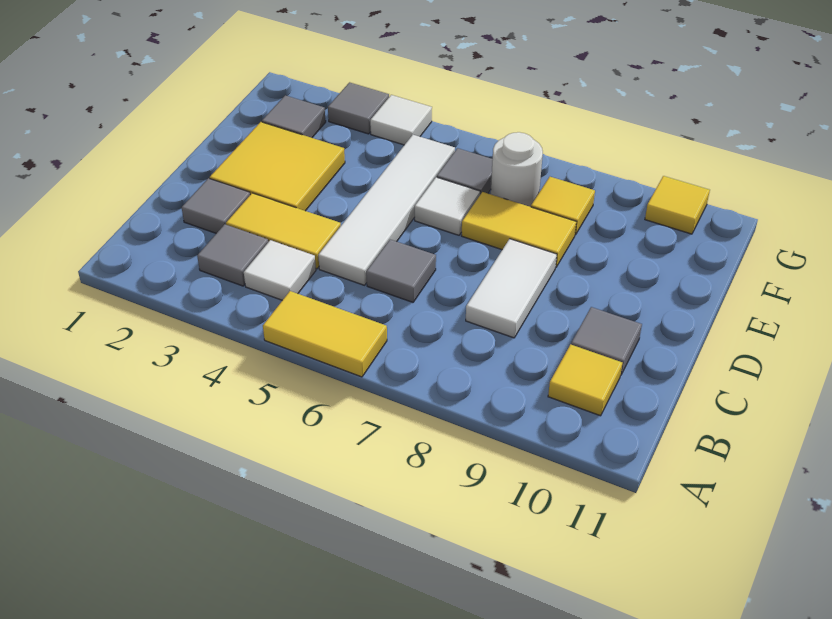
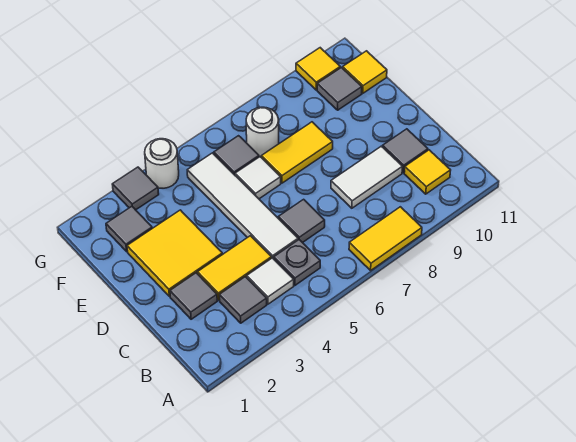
yellow tile A5:A6 level 1 -> yellow tile A7:A8 level 1
none -> grey plate B5 level 1
white tile C8:D8 level 1 -> white tile C8:C9 level 1
yellow tile F8 level 1 -> yellow tile F11 level 1
none -> grey tile F10 level 1
white tile G4 level 1 -> white round brick G4 level 1

